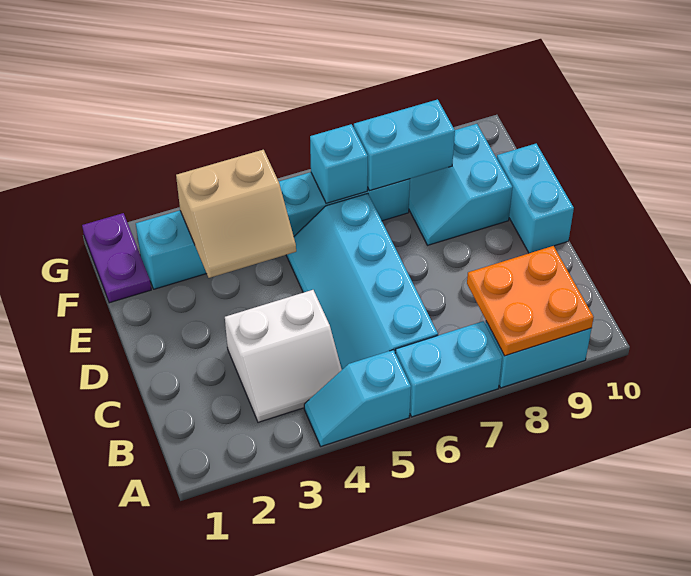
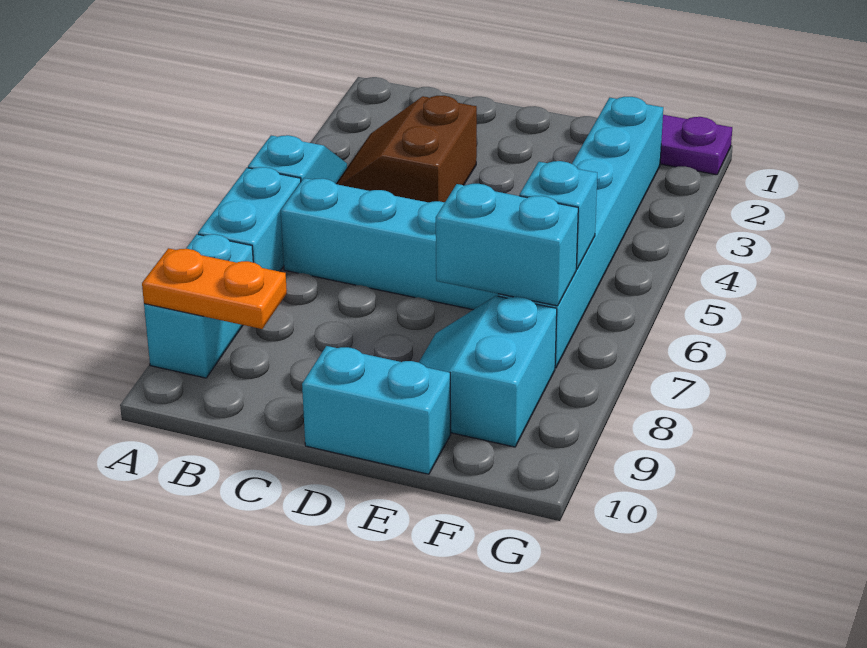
orange plate A8:B9 level 2 -> orange plate A9:B9 level 2
white slope B3:C4 level 1 top C -> brown slope B3:C4 level 1 top C
tan slope E3:F4 level 2 top F -> none
cyan slope E8:F9 level 1 top 9 -> cyan slope E8:F9 level 1 top F
cyan brick F7:F8 level 2 -> cyan brick E7:F7 level 2

